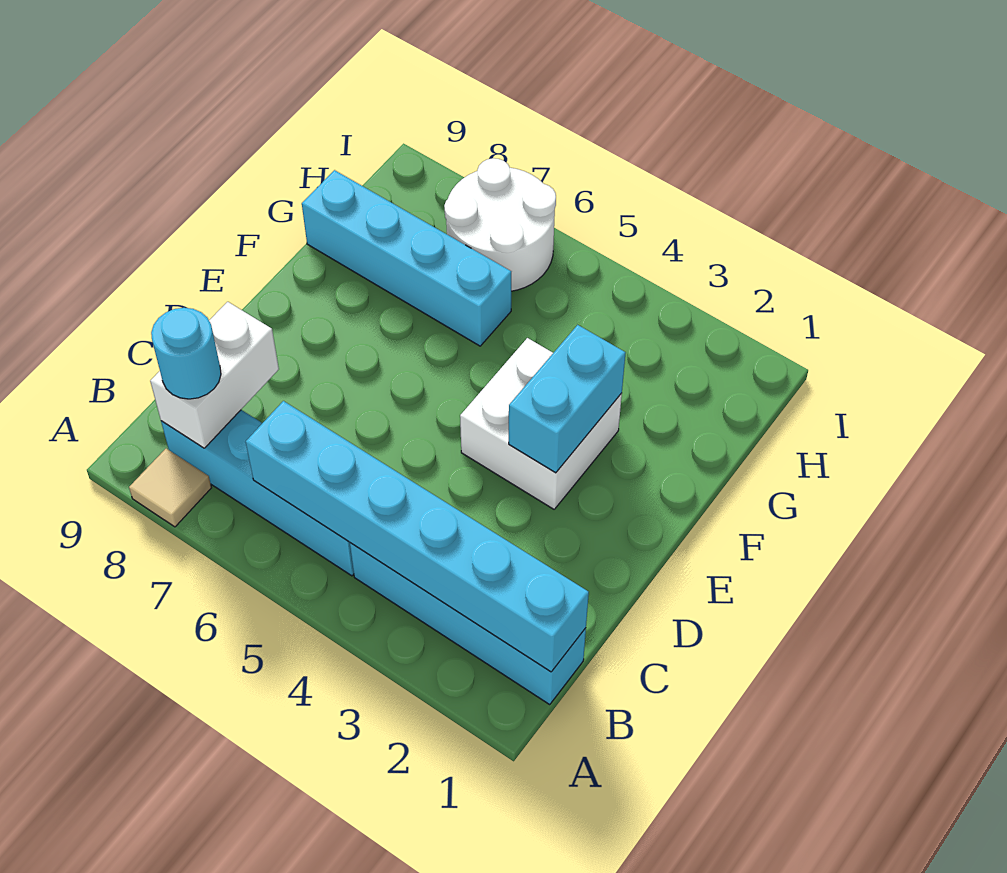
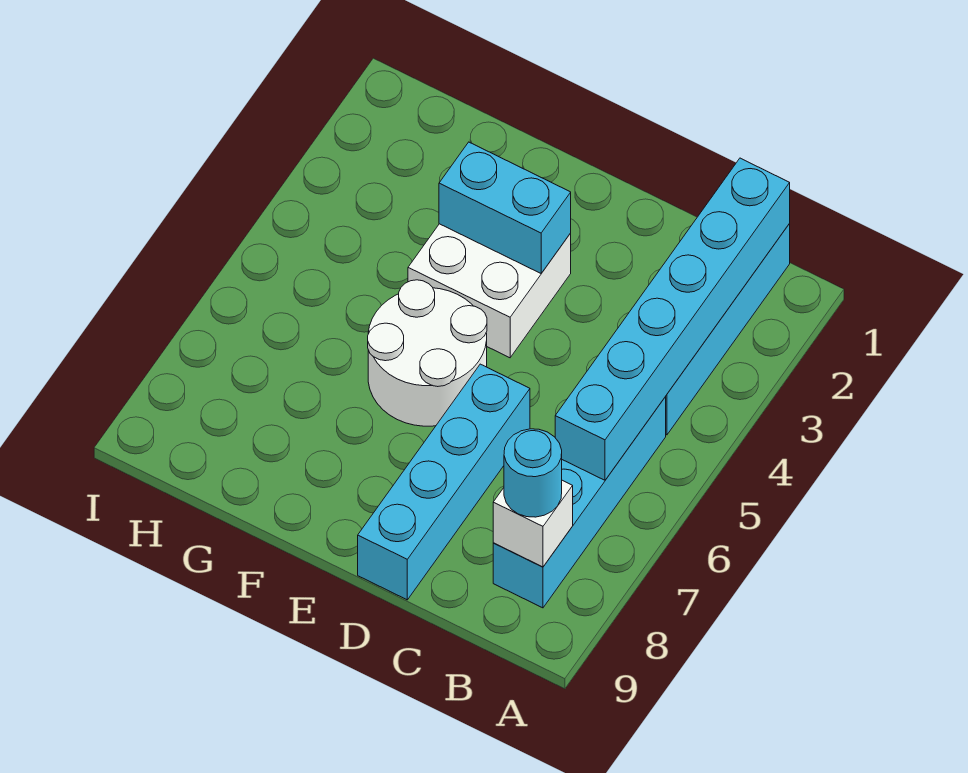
tan tile A8 level 1 -> none
white brick B8:C8 level 2 -> white brick B8 level 2
cyan brick G6:G9 level 1 -> cyan brick D6:D9 level 1
white round brick H6:I7 level 1 -> white round brick E5:F6 level 1

